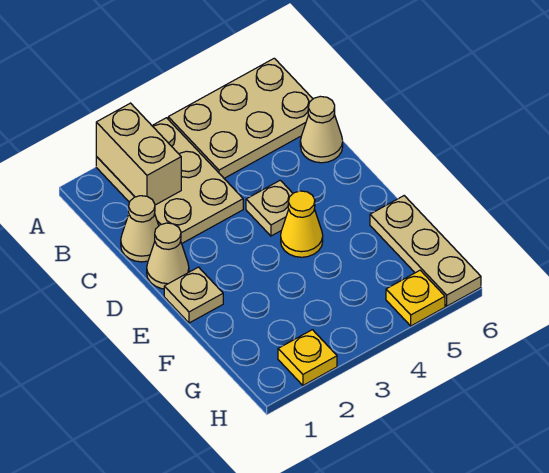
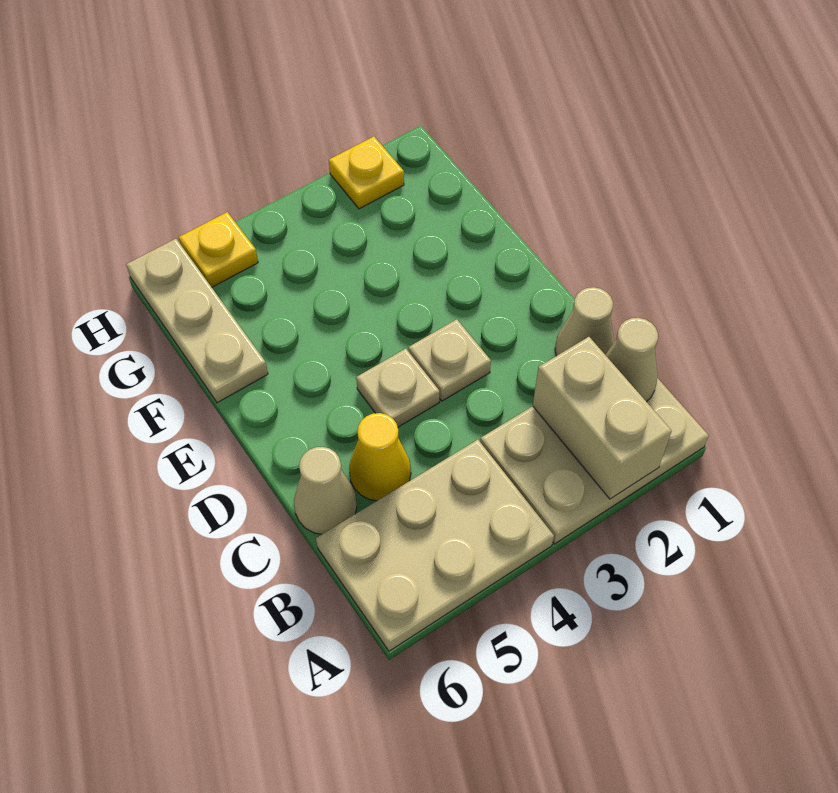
tan plate A2:C3 level 1 -> tan plate A1:B3 level 1
tan cone D1 level 1 -> tan cone B1 level 2
tan plate E1 level 1 -> tan plate D3 level 1
yellow cone E4 level 1 -> yellow cone C5 level 1

